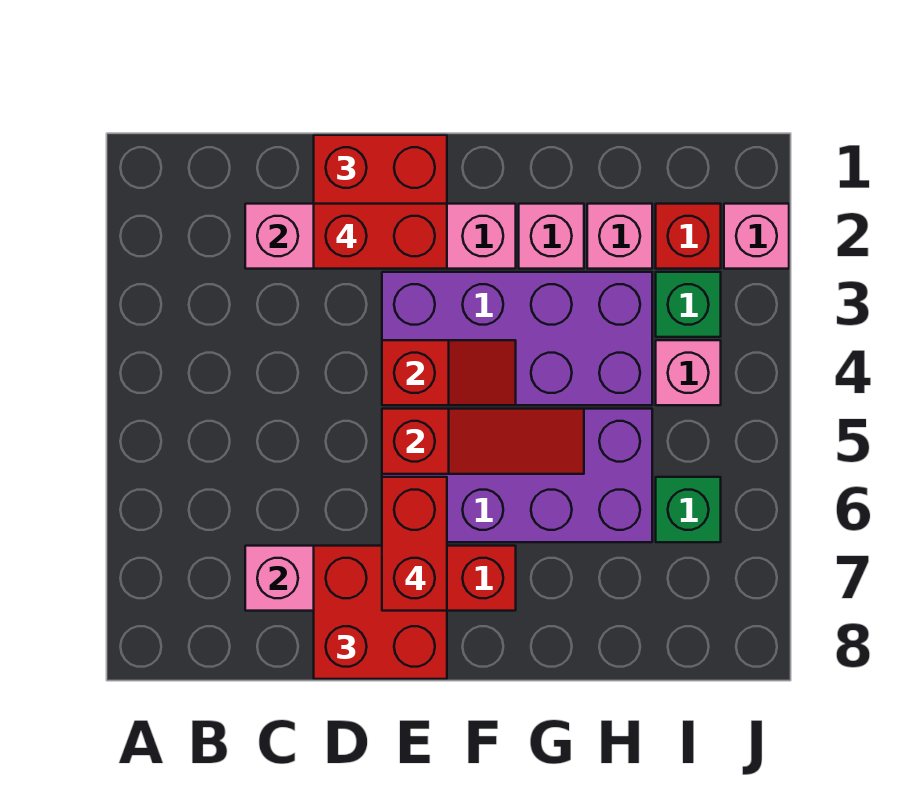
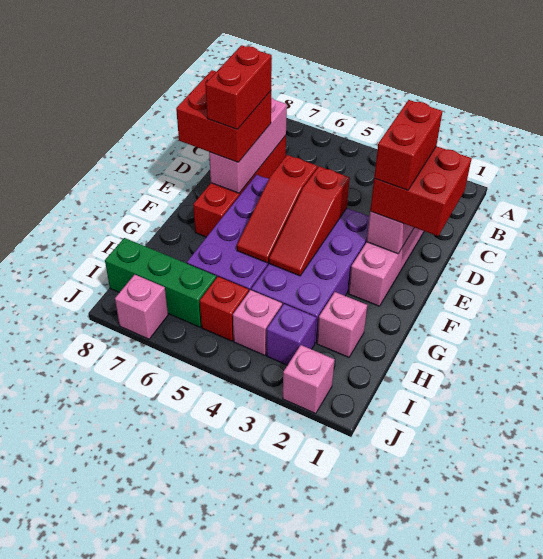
red slope E4:F4 level 2 top E -> red slope E4:G4 level 2 top E
red brick E6:E7 level 4 -> red brick D7:E7 level 4
pink brick G2 level 1 -> pink brick J7 level 1
red brick I2 level 1 -> red brick I5 level 1
green brick I3 level 1 -> purple brick I3 level 1
green brick I6 level 1 -> green brick I6:I8 level 1

